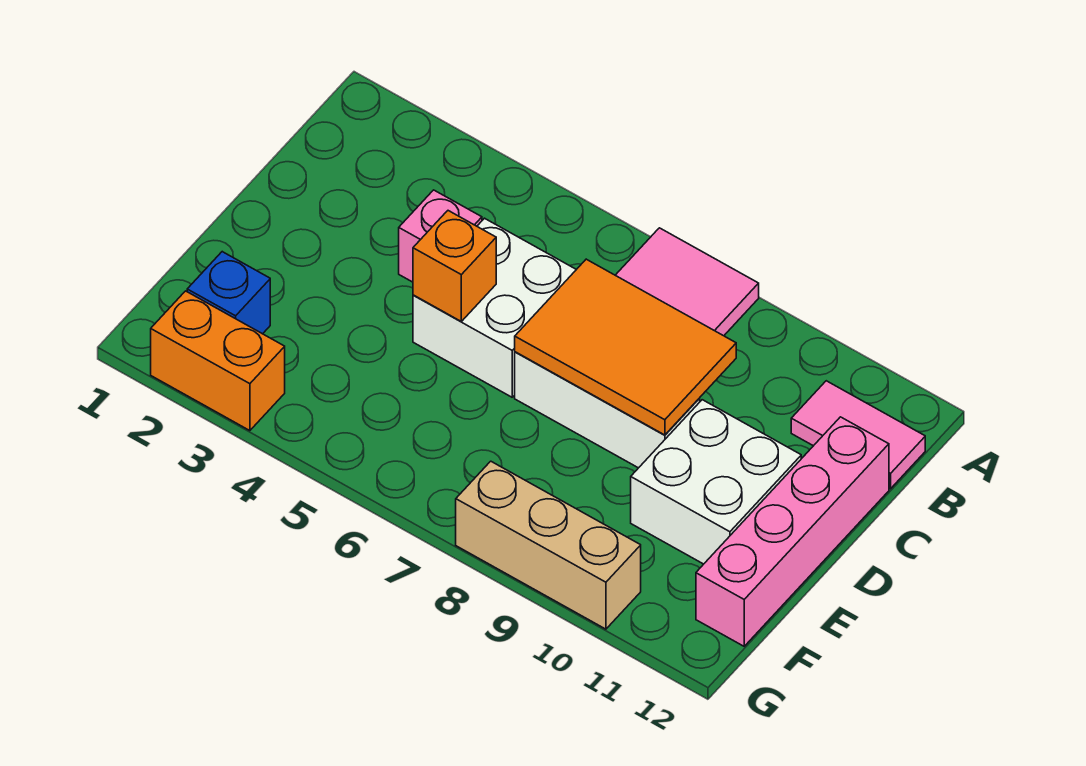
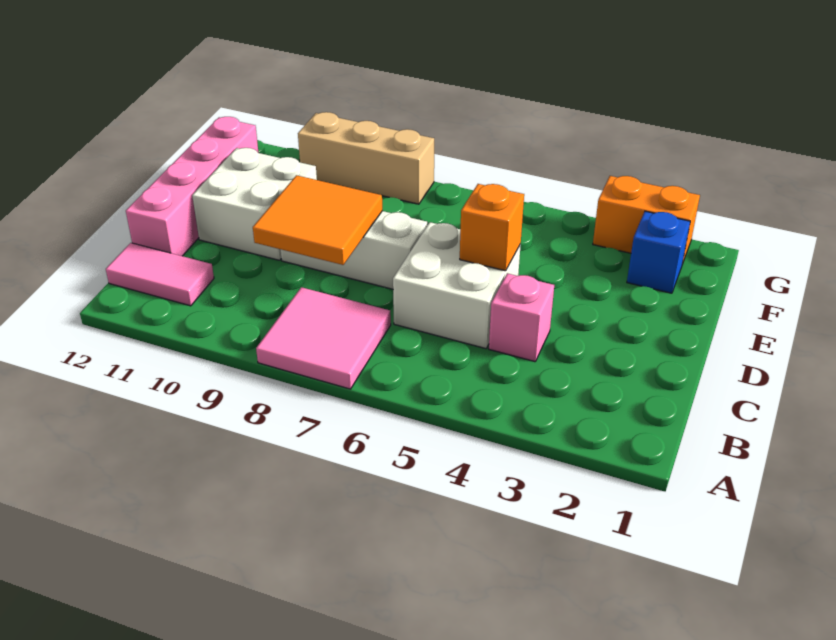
orange tile C7:D9 level 2 -> orange tile C8:D9 level 2

